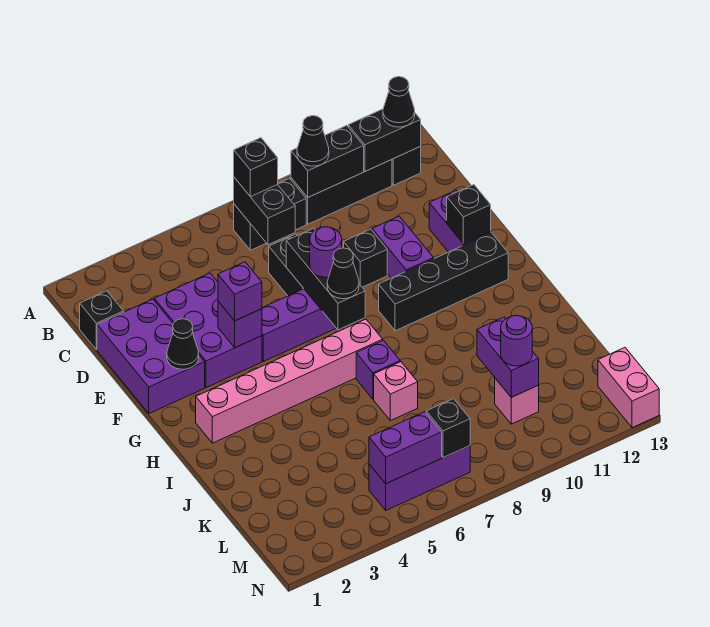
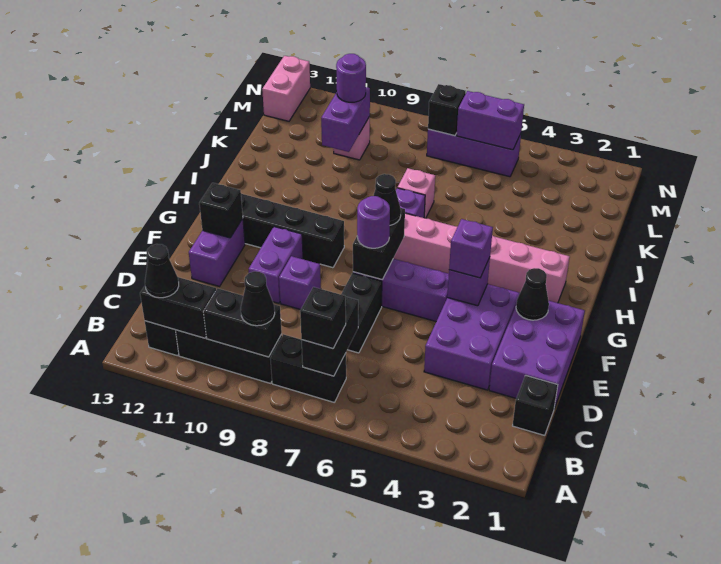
black brick E7:G7 level 2 -> black brick F7:G7 level 2
black brick E9 level 1 -> purple brick E9 level 1

